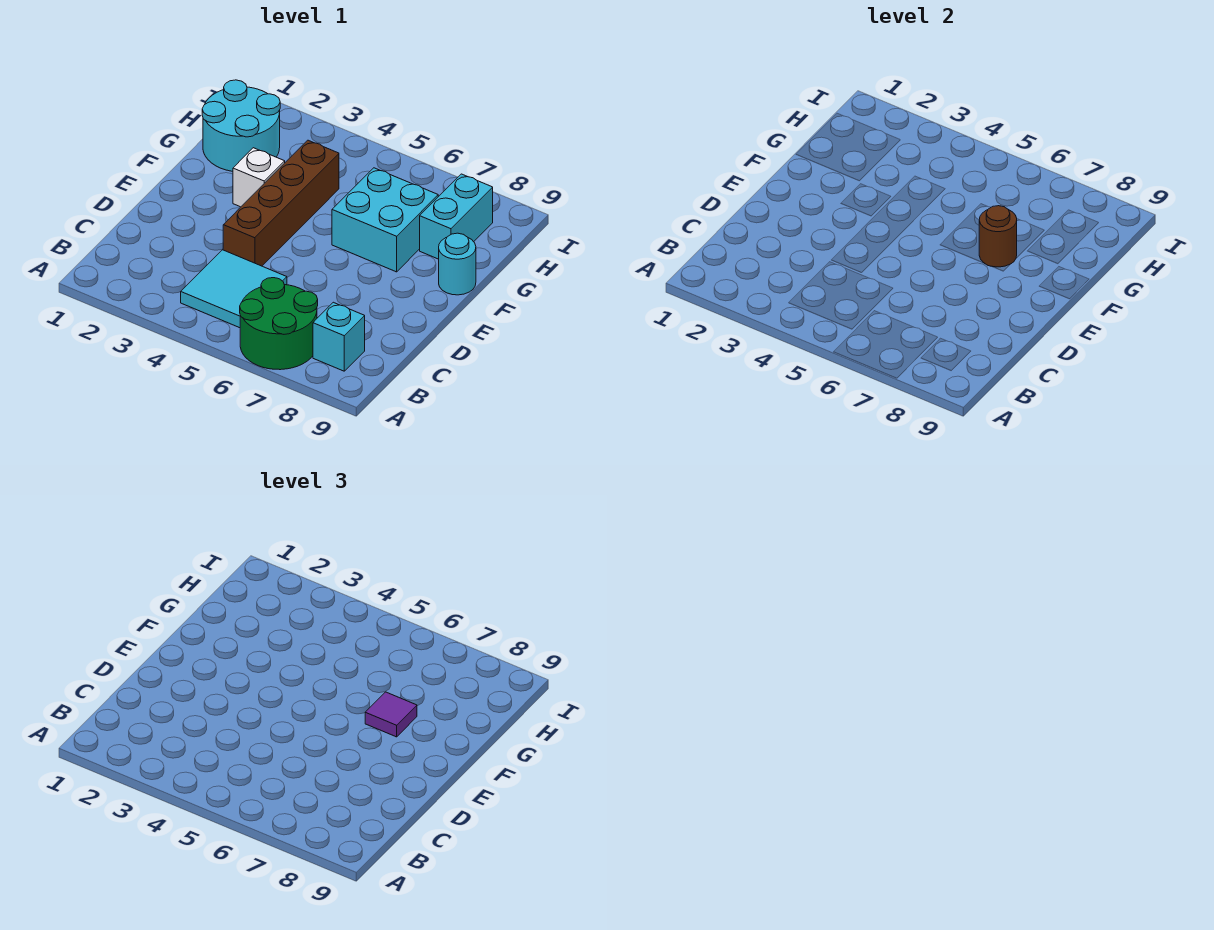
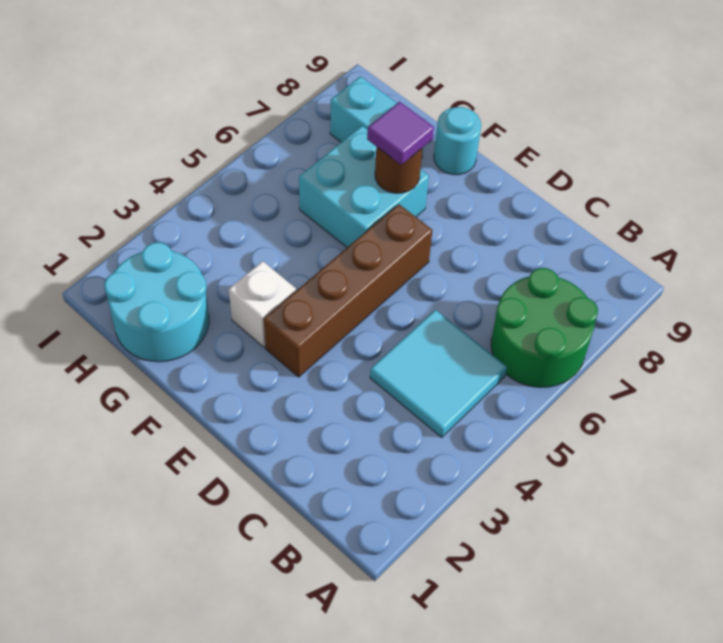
cyan brick B8 level 1 -> none
brown brick D4:G4 level 1 -> brown brick E3:E6 level 1

